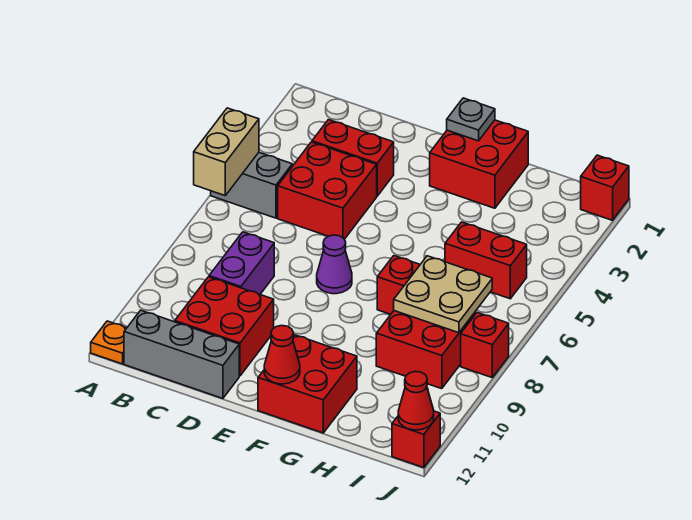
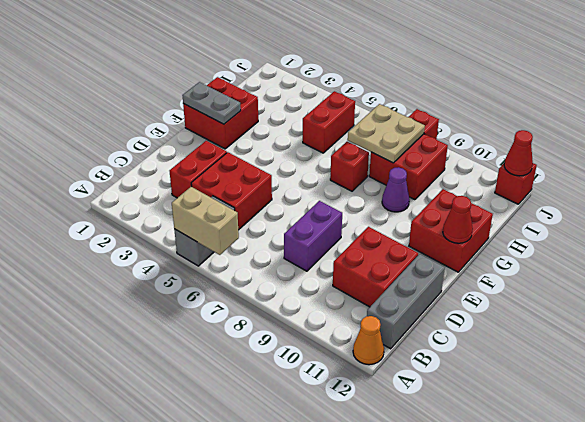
orange plate A12 level 1 -> orange cone A12 level 1
purple brick C8:C9 level 1 -> purple brick C8:D8 level 1
purple cone E7 level 1 -> purple cone G9 level 1
grey plate F1 level 2 -> grey plate F1:F2 level 2
red brick J1 level 1 -> none

